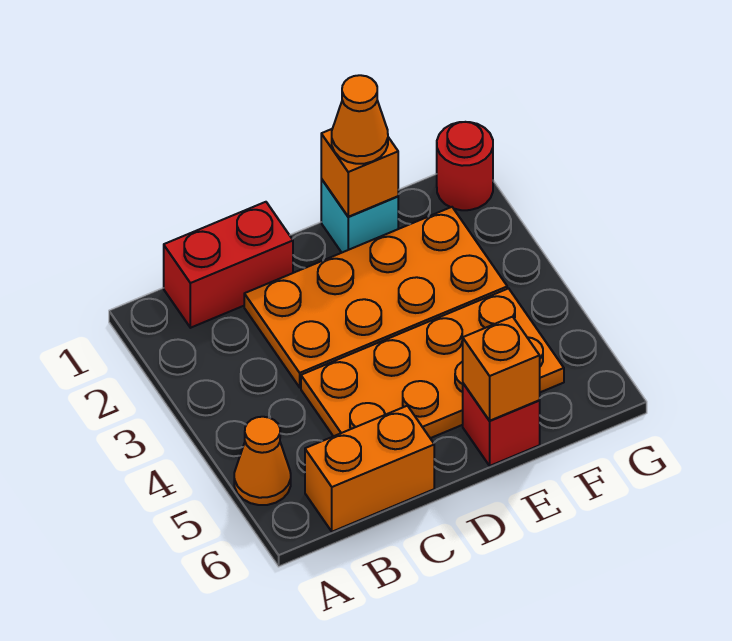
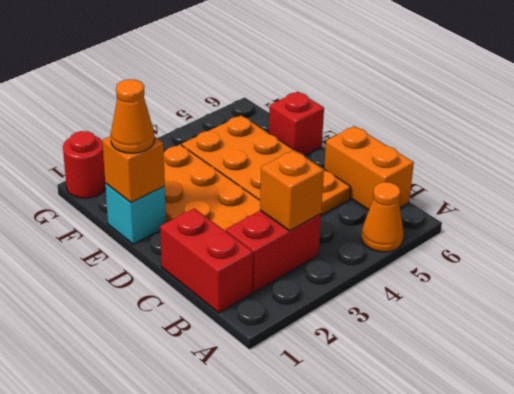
none -> red brick B2:B3 level 1
orange brick E6 level 2 -> orange brick B3 level 2

